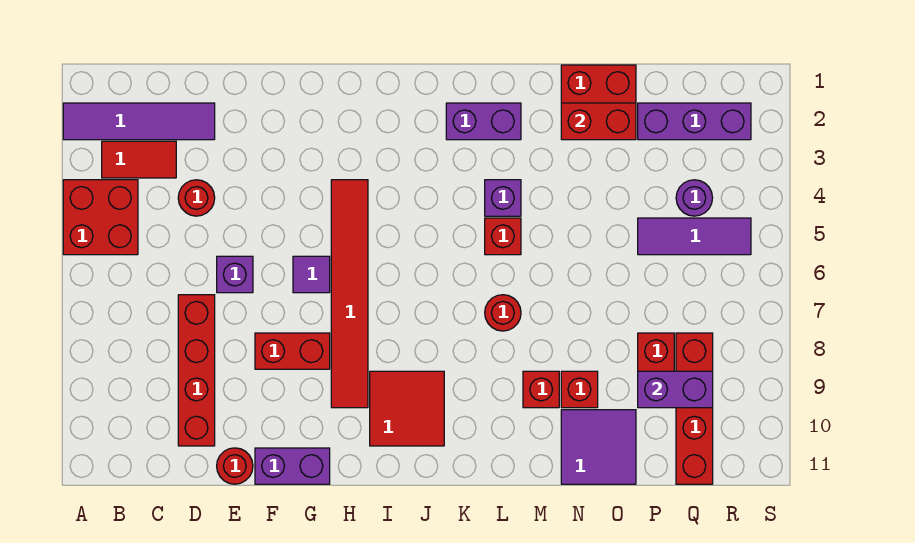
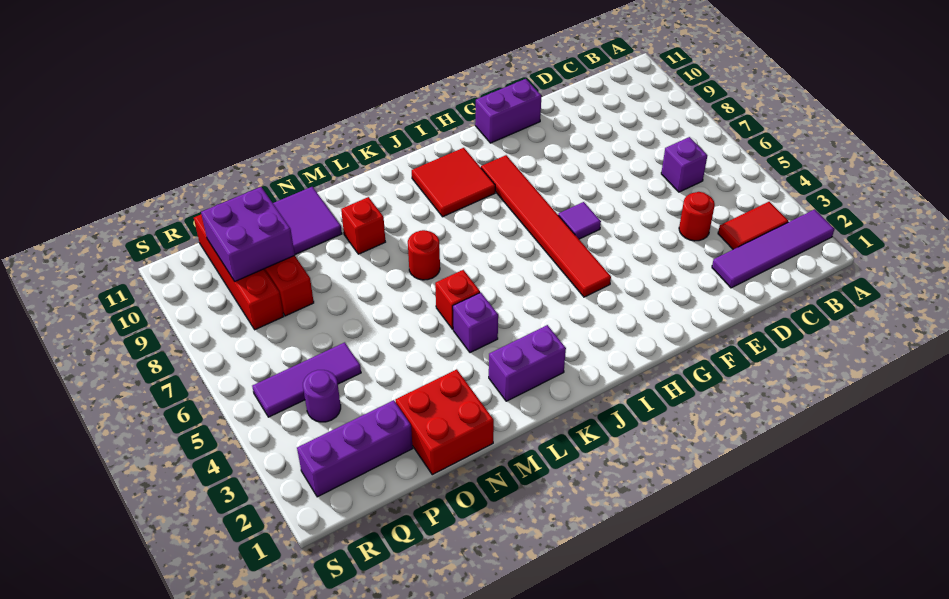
red brick A4:B5 level 1 -> none
red brick D7:D10 level 1 -> none
purple brick E6 level 1 -> purple brick C6 level 1
red round brick E11 level 1 -> none
red brick F8:G8 level 1 -> none
red brick N2:O2 level 2 -> none
red brick N9 level 1 -> none
purple brick P9:Q9 level 2 -> purple brick P9:Q10 level 2

